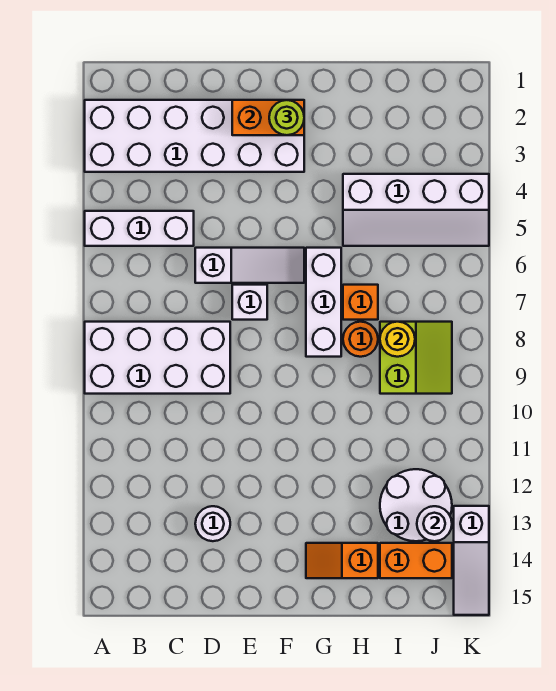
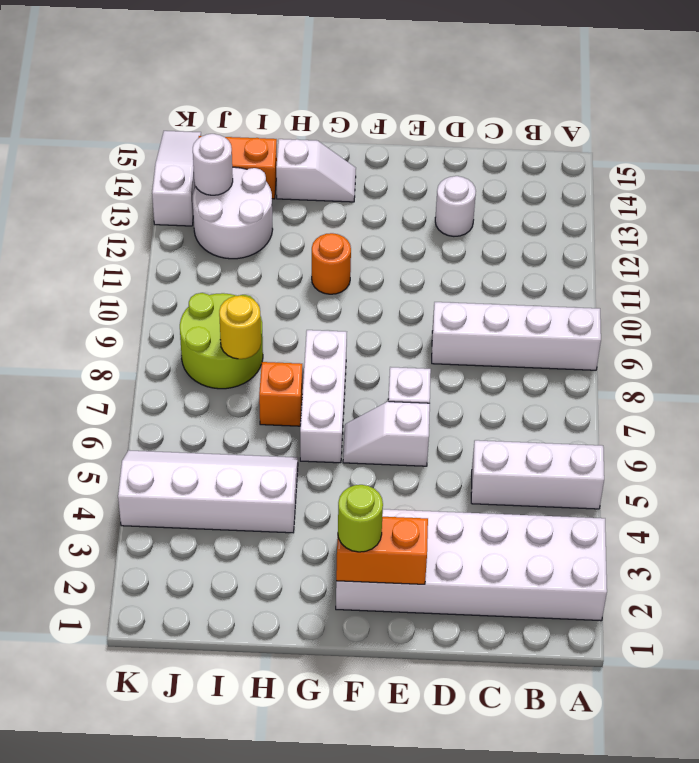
white brick A8:D9 level 1 -> white brick A9:D9 level 1
white slope D6:F6 level 1 top D -> white slope E6:F6 level 1 top E
orange slope G14:H14 level 1 top H -> white slope G14:H14 level 1 top H
orange round brick H8 level 1 -> orange round brick G11 level 1
lime slope I8:J9 level 1 top I -> lime round brick I8:J9 level 1

